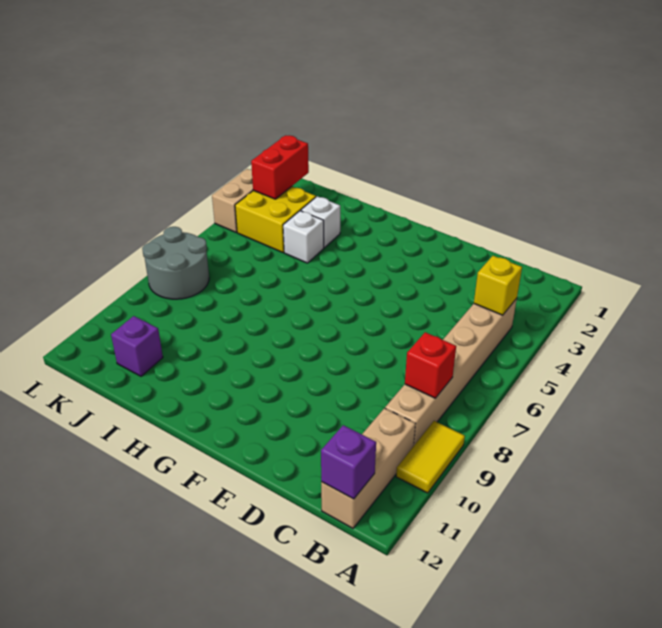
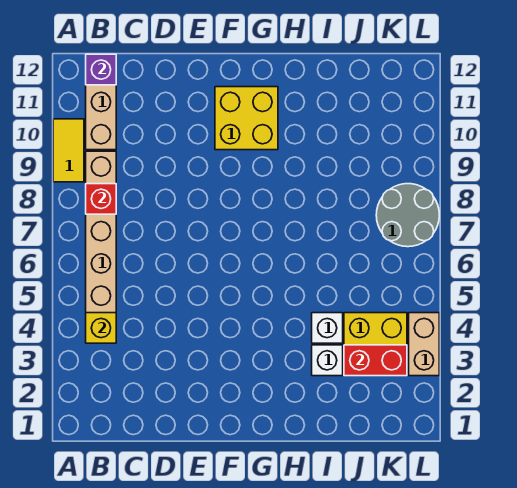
none -> yellow brick F10:G11 level 1
purple brick J11 level 1 -> none
red brick K2:K3 level 2 -> red brick J3:K3 level 2

